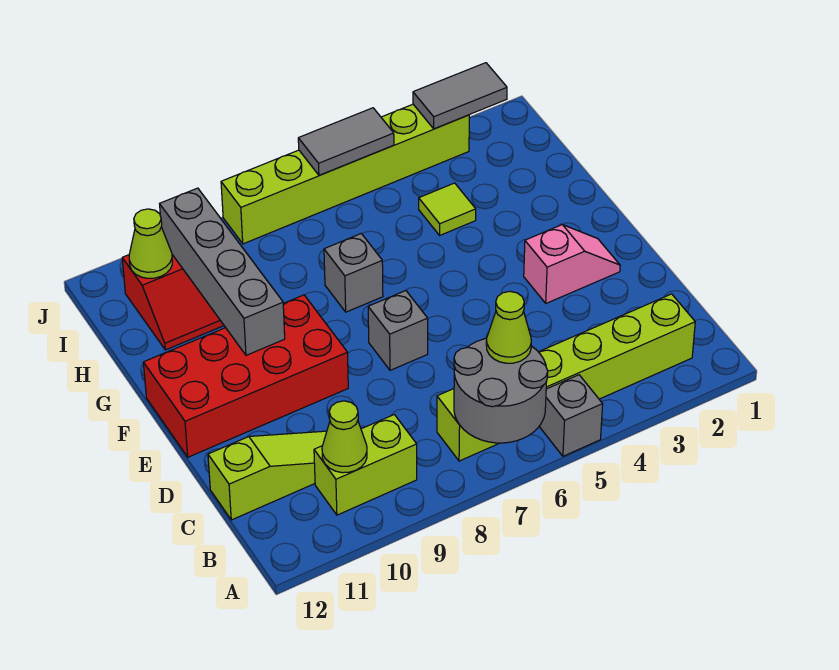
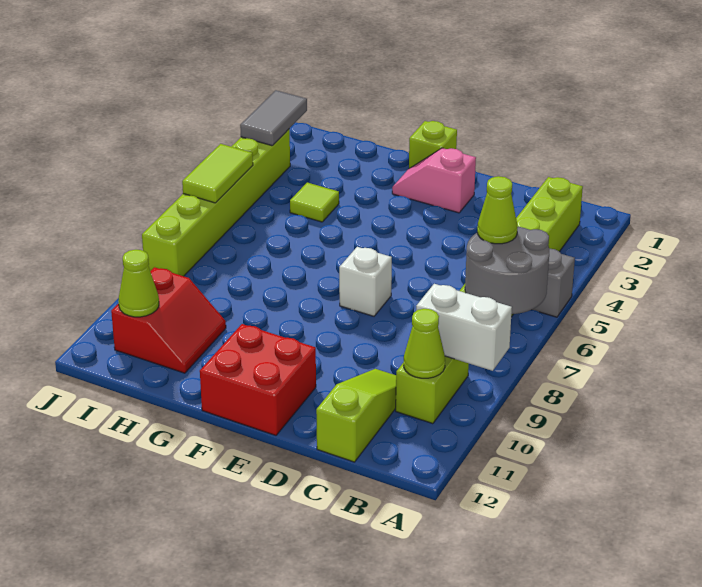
none -> white brick A9:B9 level 2
pink slope E2:E3 level 1 top 3 -> pink slope E2:F2 level 1 top E
grey brick E7 level 1 -> white brick E7 level 1
red brick E9:F12 level 1 -> red brick E11:F12 level 1
none -> lime brick F1 level 1
grey brick F10:I10 level 2 -> none
grey brick G7 level 1 -> none
grey tile J5:J6 level 2 -> lime tile J5:J6 level 2

